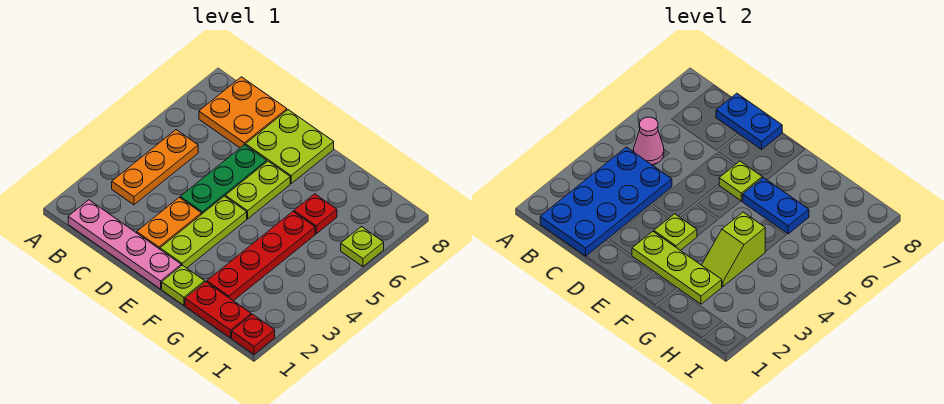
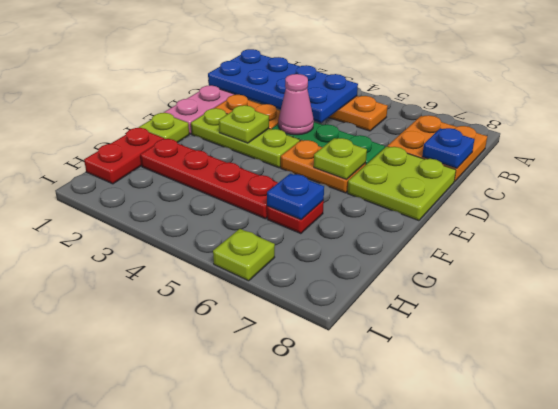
pink cone B5 level 2 -> pink cone D4 level 2
blue plate C8:D8 level 2 -> blue plate C8 level 2
lime plate E2:G2 level 2 -> none
lime plate E5:E6 level 1 -> orange plate E5:E6 level 1
blue plate F6:G6 level 2 -> blue plate G6 level 2
lime slope G3:G4 level 2 top 4 -> none
red plate I1 level 1 -> none

